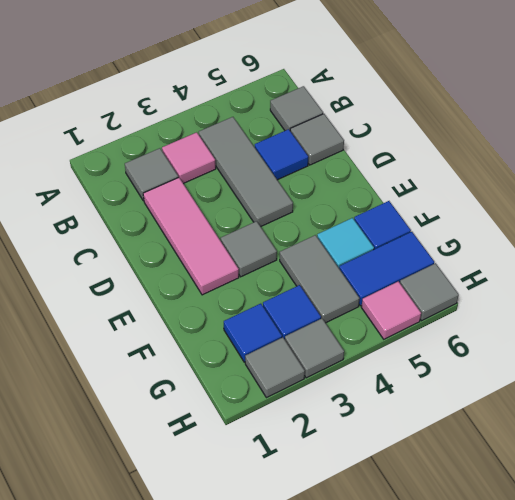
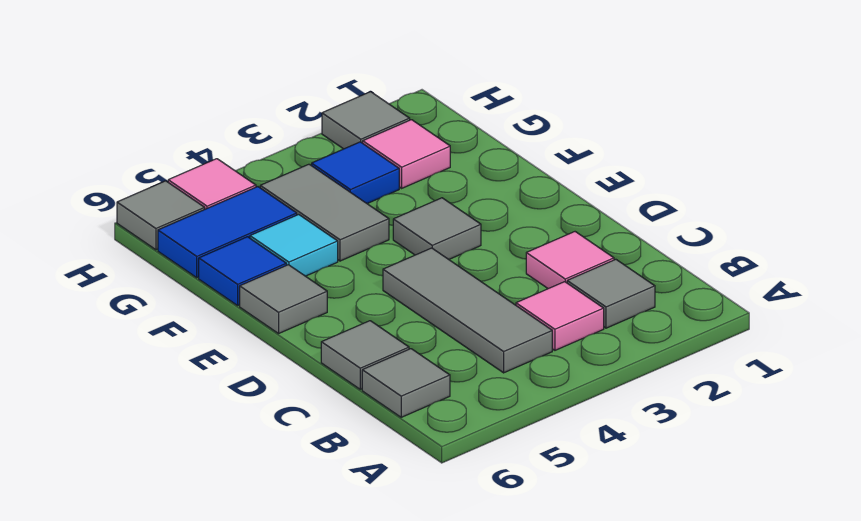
pink tile C2:E2 level 1 -> pink tile C2 level 1
blue tile C5 level 1 -> none
blue tile G2 level 1 -> pink tile G2 level 1
grey tile H3 level 1 -> grey tile E6 level 1

